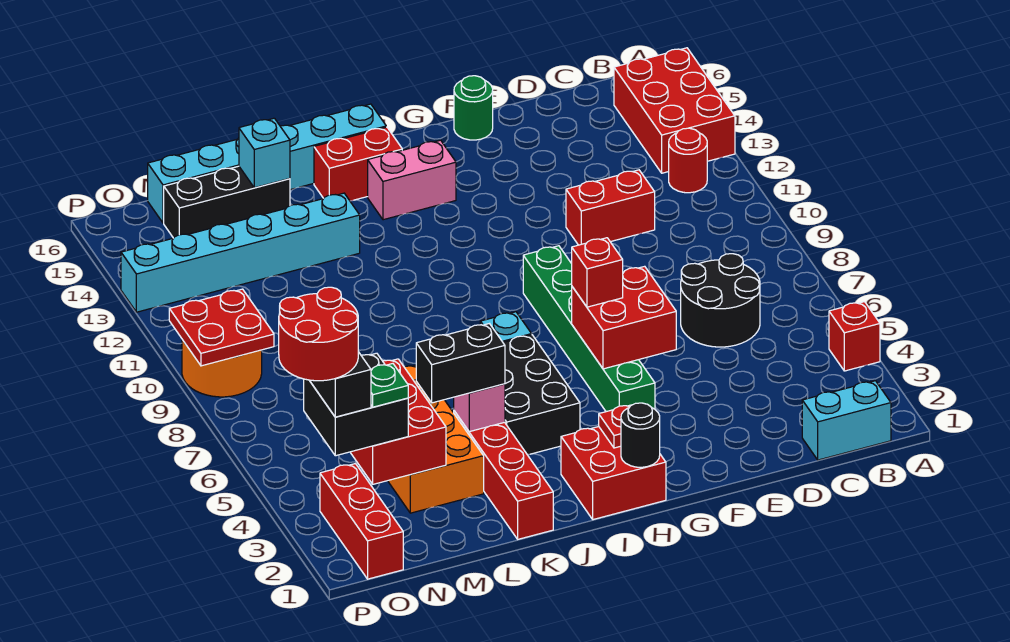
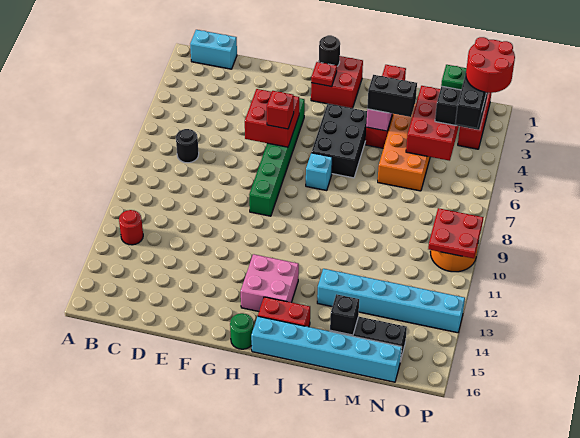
red brick A4 level 1 -> none
red brick A13:B15 level 1 -> none
black round brick C6:D7 level 1 -> black round brick C7 level 1
red brick D11:E11 level 1 -> none
green round brick F16 level 1 -> green round brick H16 level 1
pink brick H14:I14 level 1 -> pink brick H13:I14 level 1
cyan brick L15 level 2 -> black brick L15 level 2

